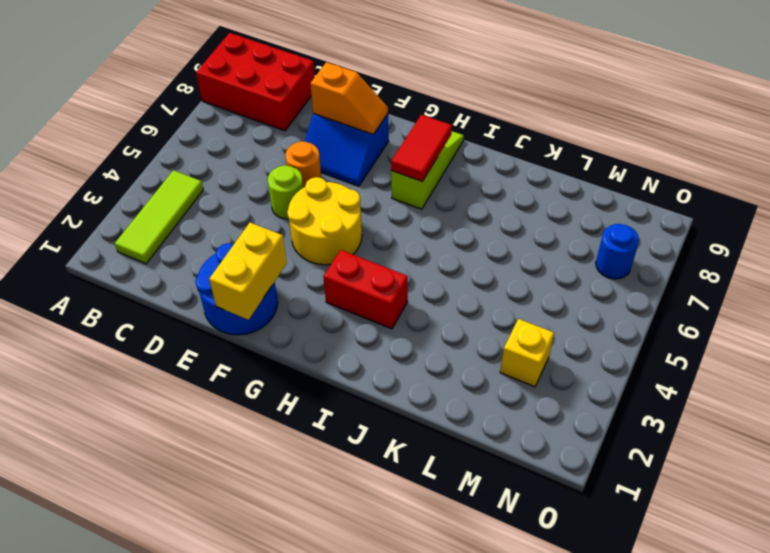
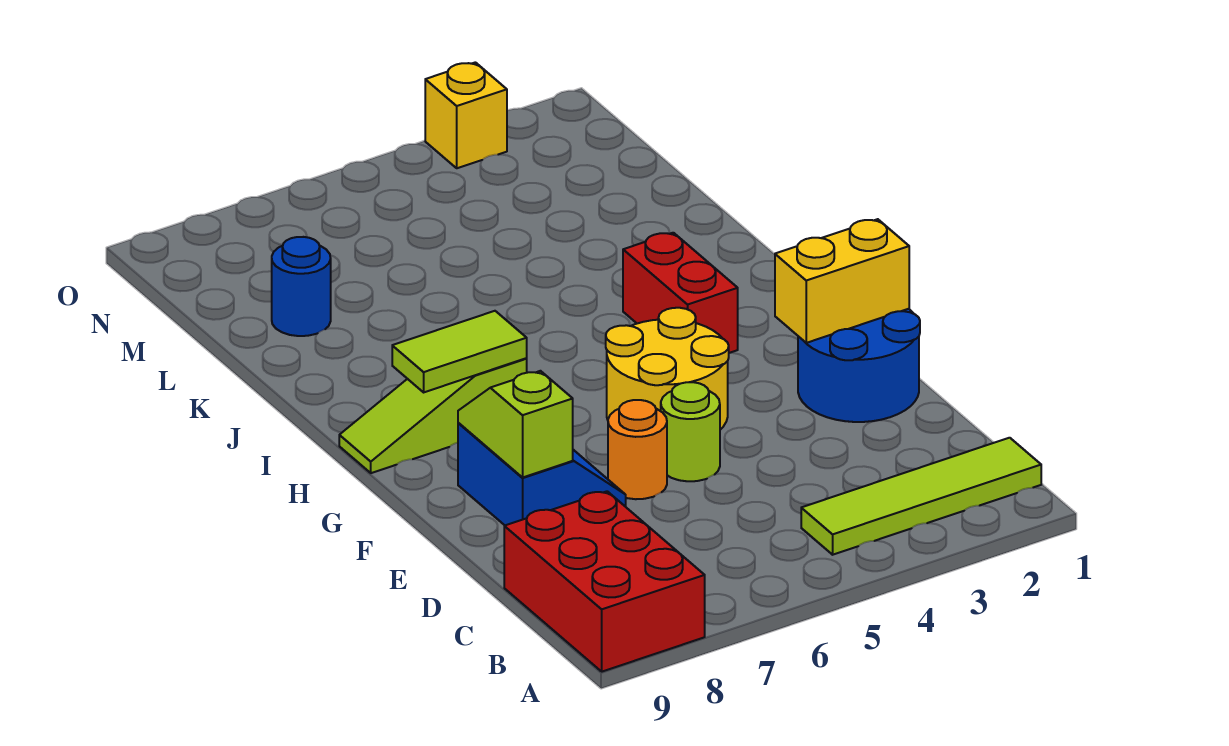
lime tile B2:B4 level 1 -> lime tile B1:B4 level 1
orange slope E8:F8 level 2 top E -> lime slope E8:F8 level 2 top E
red tile H7:H8 level 2 -> lime tile H7:H8 level 2
yellow brick M3 level 1 -> yellow brick O3 level 1
blue round brick N7 level 1 -> blue round brick L8 level 1

